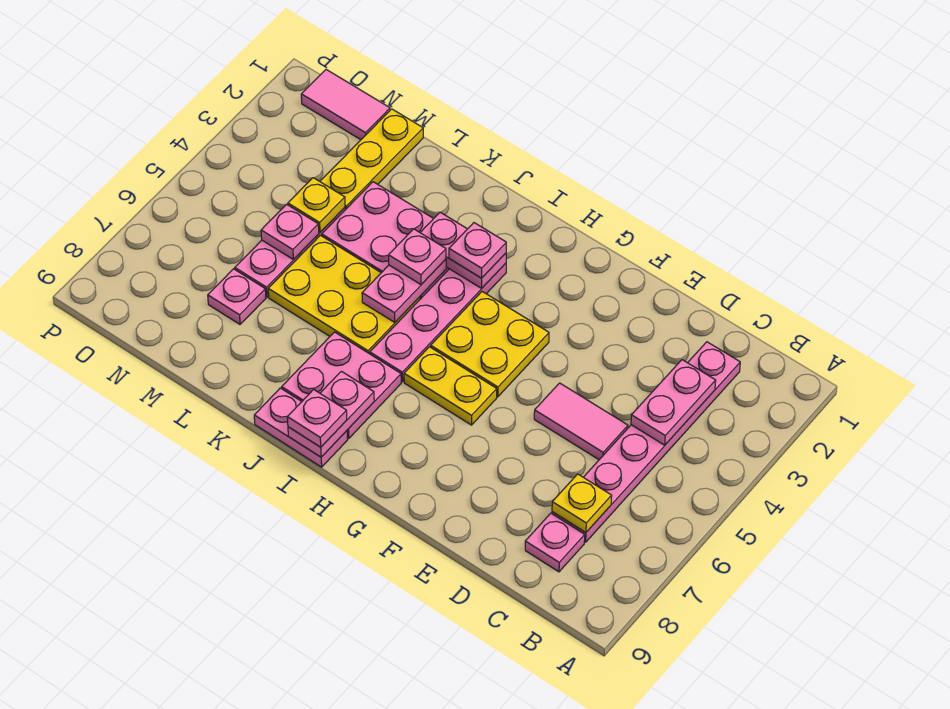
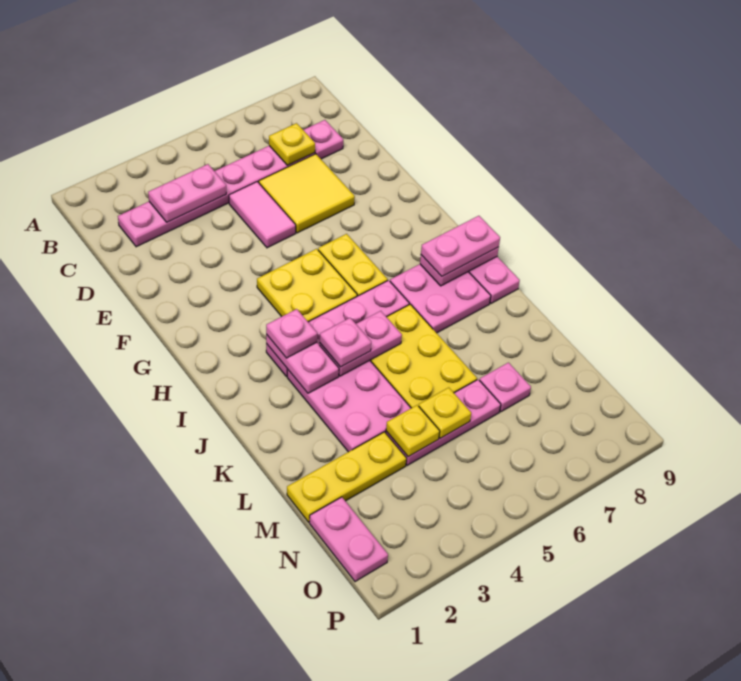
none -> yellow tile D6:E7 level 1
pink plate I9 level 3 -> pink plate I8:I9 level 3
pink plate M5 level 2 -> yellow plate M5 level 2
pink tile N1:O1 level 1 -> pink plate N1:O1 level 1

